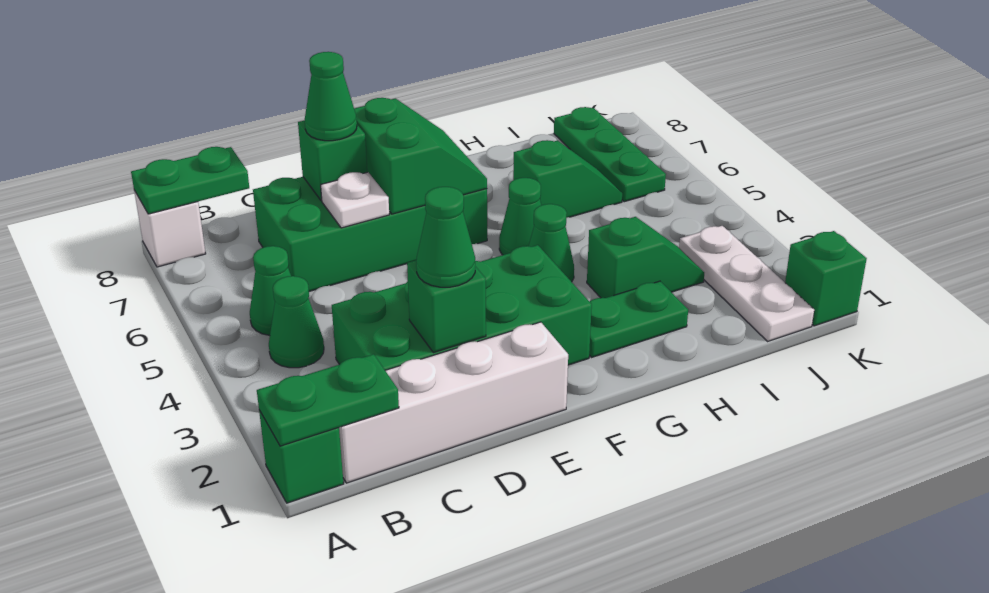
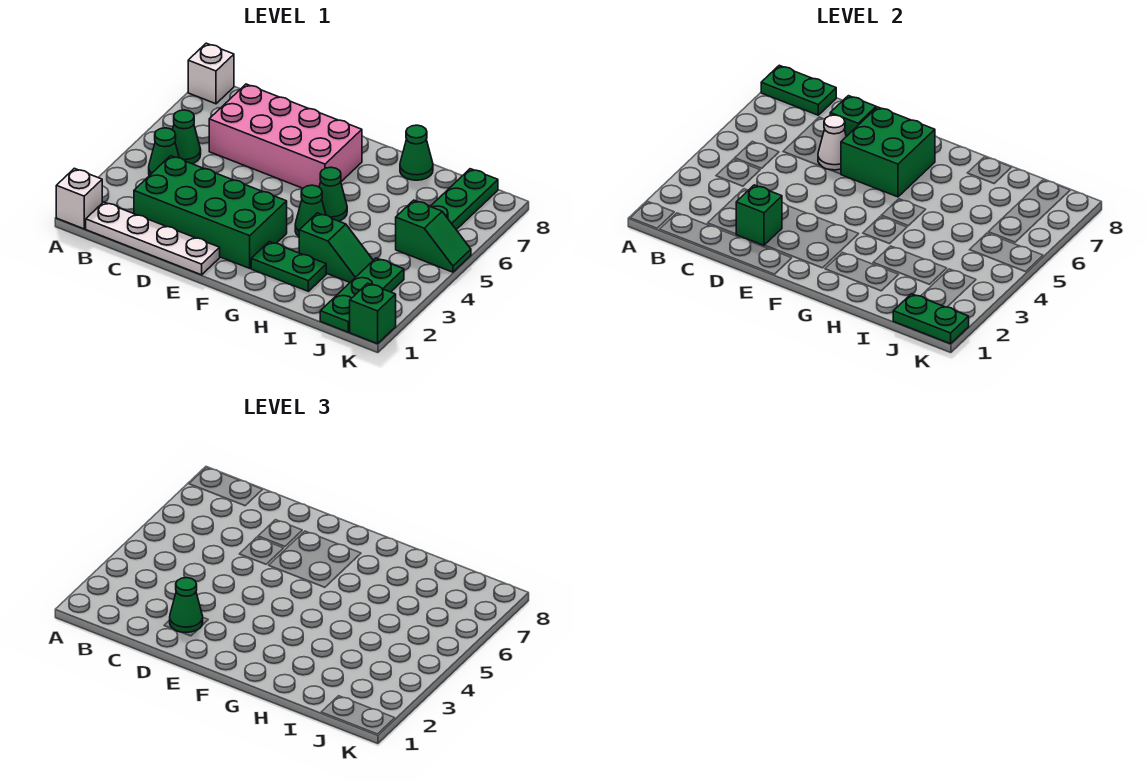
green brick A1 level 1 -> white brick A1 level 1
green plate A1:B1 level 2 -> green plate J1:K1 level 2
white brick B1:E1 level 1 -> white plate B1:E1 level 1
green brick C6:F7 level 1 -> pink brick C6:F7 level 1
white plate D6 level 2 -> white cone D6 level 2
green cone D7 level 3 -> green cone H8 level 1
green slope E6:F7 level 2 top E -> green brick E6:F7 level 2
green slope H6:I6 level 1 top H -> green slope J5:K5 level 1 top J
white plate J1:J3 level 1 -> green plate J1:J3 level 1

